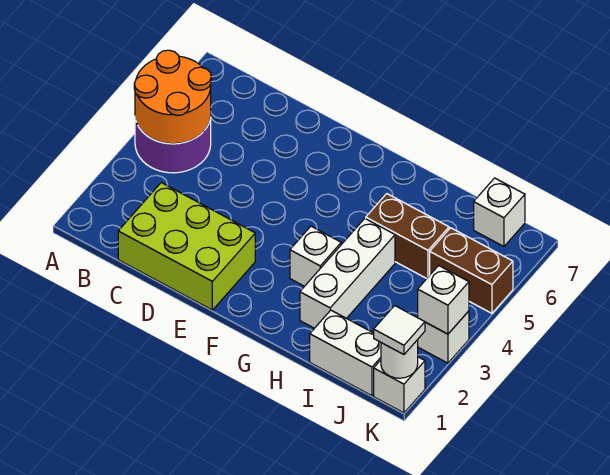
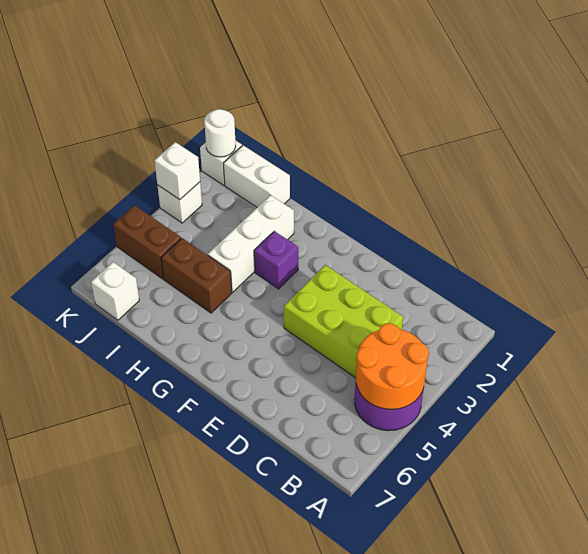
lime brick C1:E2 level 1 -> lime brick C3:E4 level 1
white brick G3 level 1 -> purple brick G3 level 1
white tile K1 level 3 -> none

